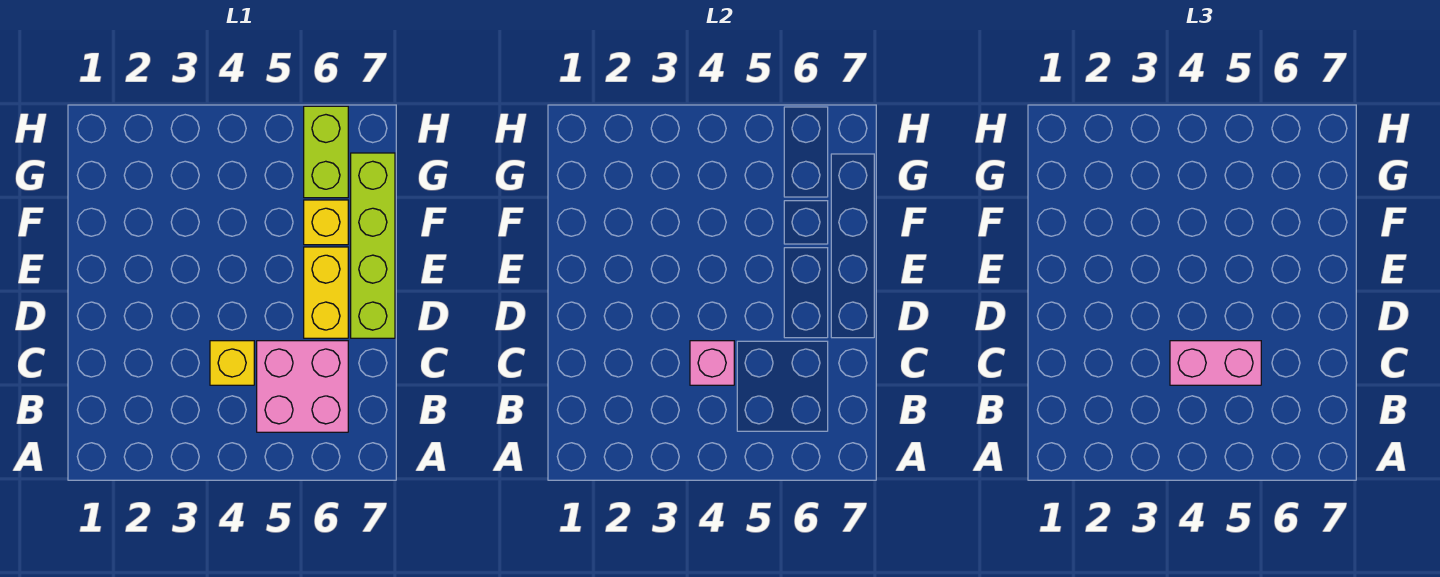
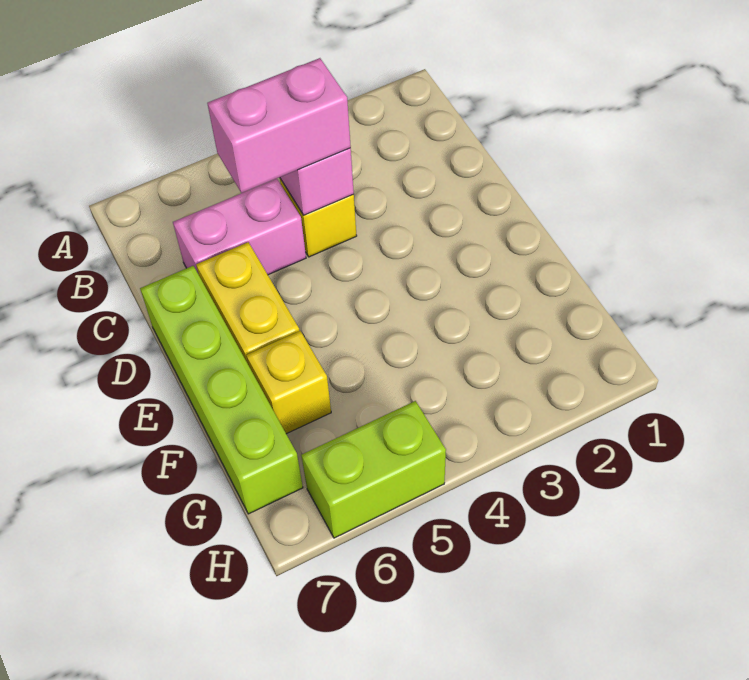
pink brick B5:C6 level 1 -> pink brick C5:C6 level 1
lime brick G6:H6 level 1 -> lime brick H5:H6 level 1

